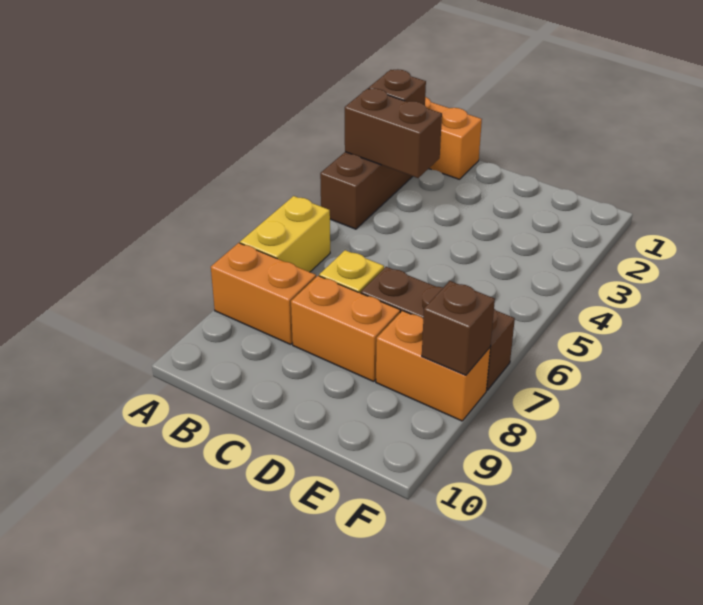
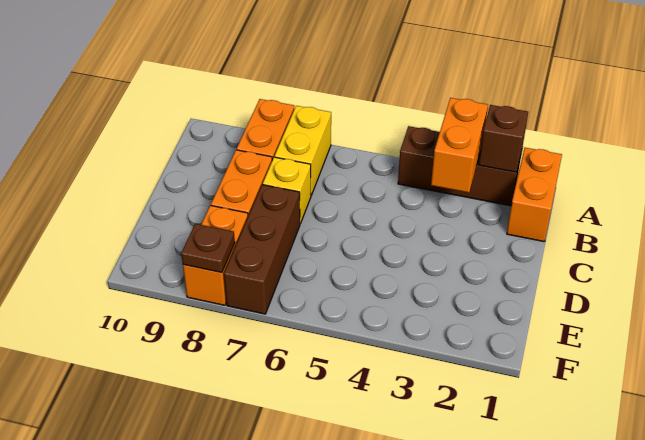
brown brick A3:B3 level 2 -> orange brick A3:B3 level 2
yellow brick A6:A7 level 1 -> yellow brick A7:B7 level 1
brown brick F8 level 2 -> brown plate F8 level 2

